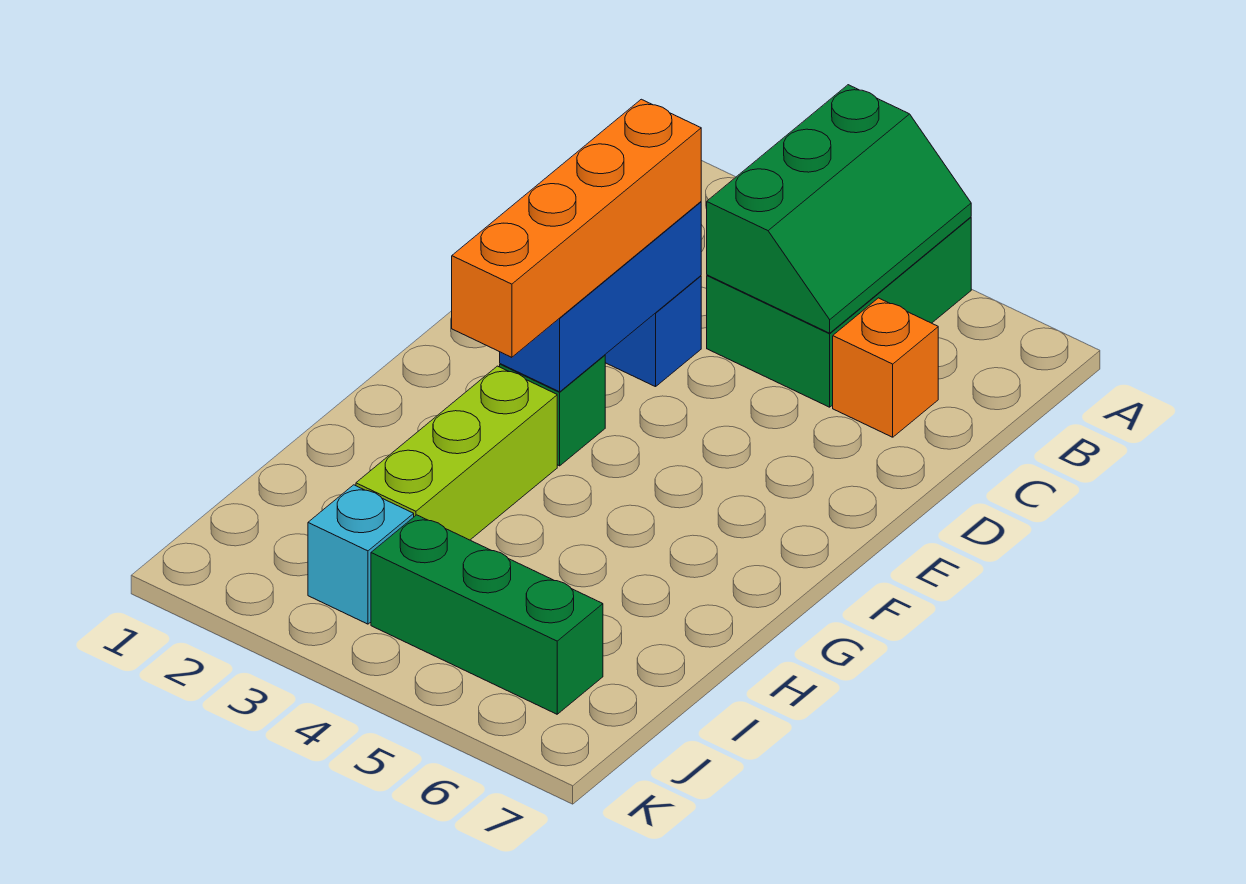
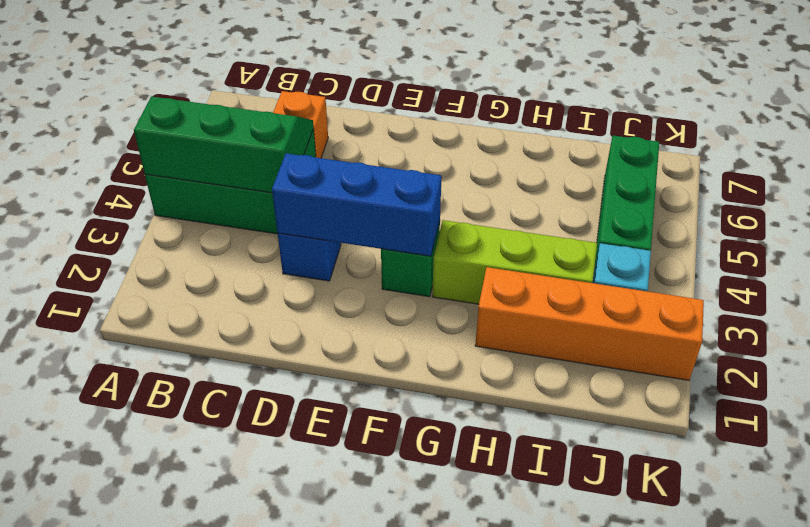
orange brick D3:G3 level 3 -> orange brick H2:K2 level 1

